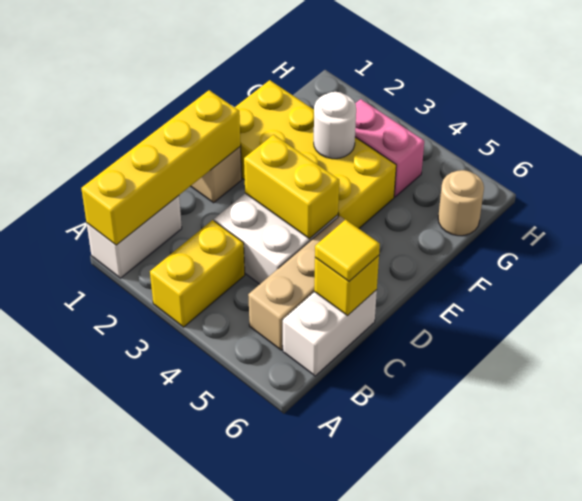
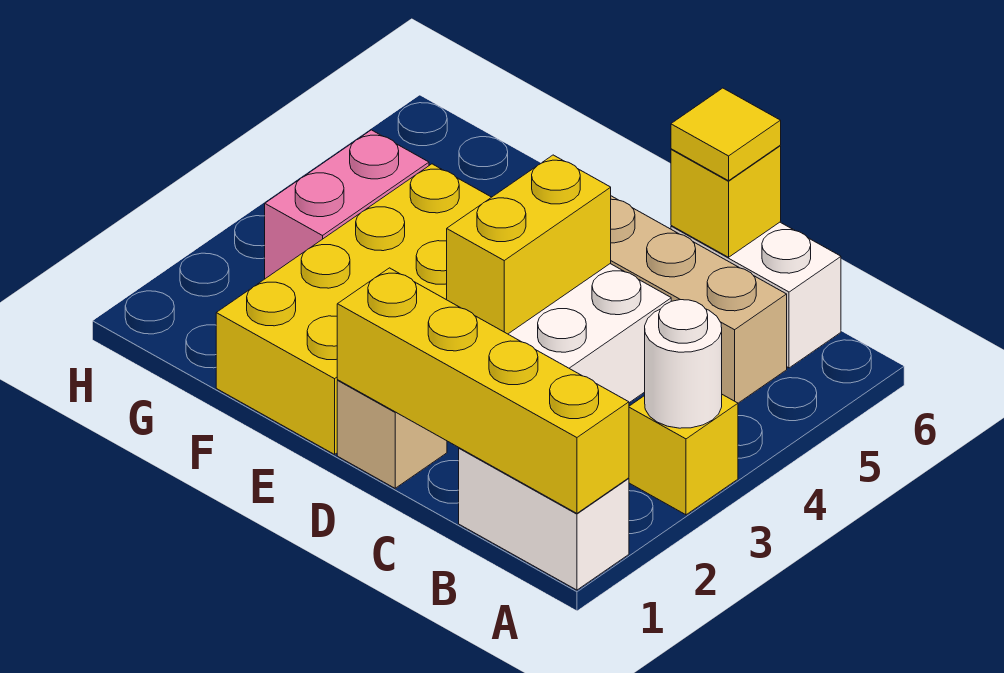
yellow brick A3:B3 level 1 -> yellow brick A3 level 1
white round brick F3 level 2 -> white round brick A3 level 2
tan round brick G6 level 1 -> none

